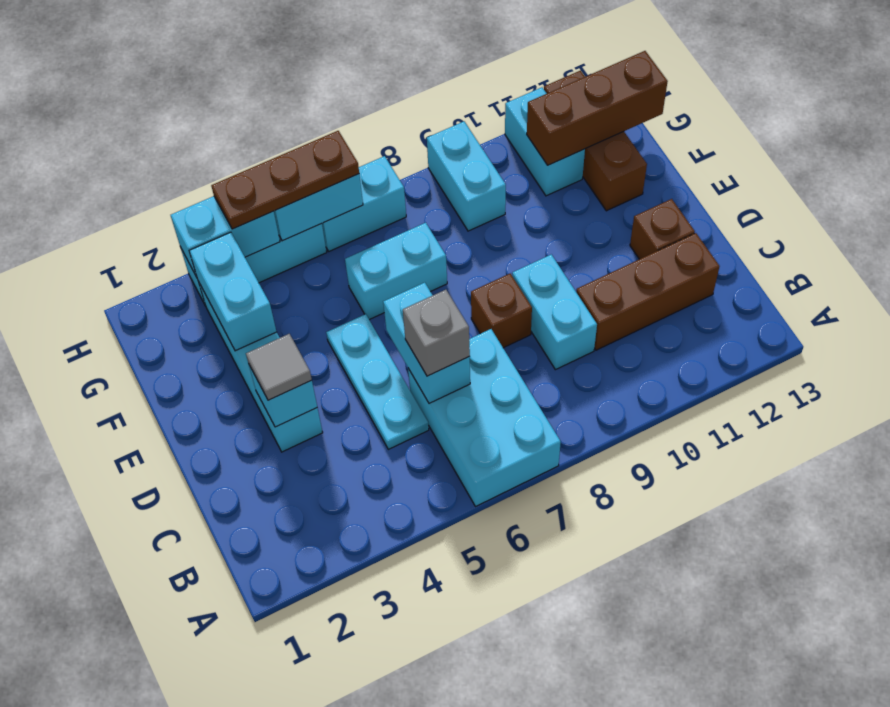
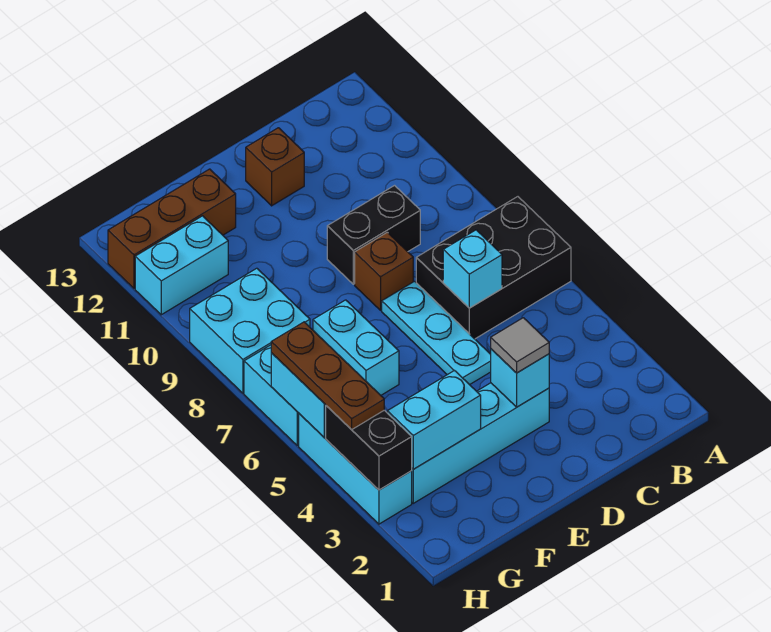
cyan brick A6:C7 level 1 -> black brick A6:C7 level 1
cyan plate C5:E5 level 1 -> cyan plate D5:D7 level 1
cyan brick C6:D6 level 2 -> cyan brick C6 level 2
grey brick C6 level 3 -> none
cyan brick C9:D9 level 1 -> black brick C9:D9 level 1
brown brick C10:C12 level 1 -> none
cyan brick G9:H9 level 1 -> cyan brick G8:H9 level 1
brown brick G11:G13 level 2 -> none
cyan brick H3:H4 level 2 -> black brick H3:H4 level 2

